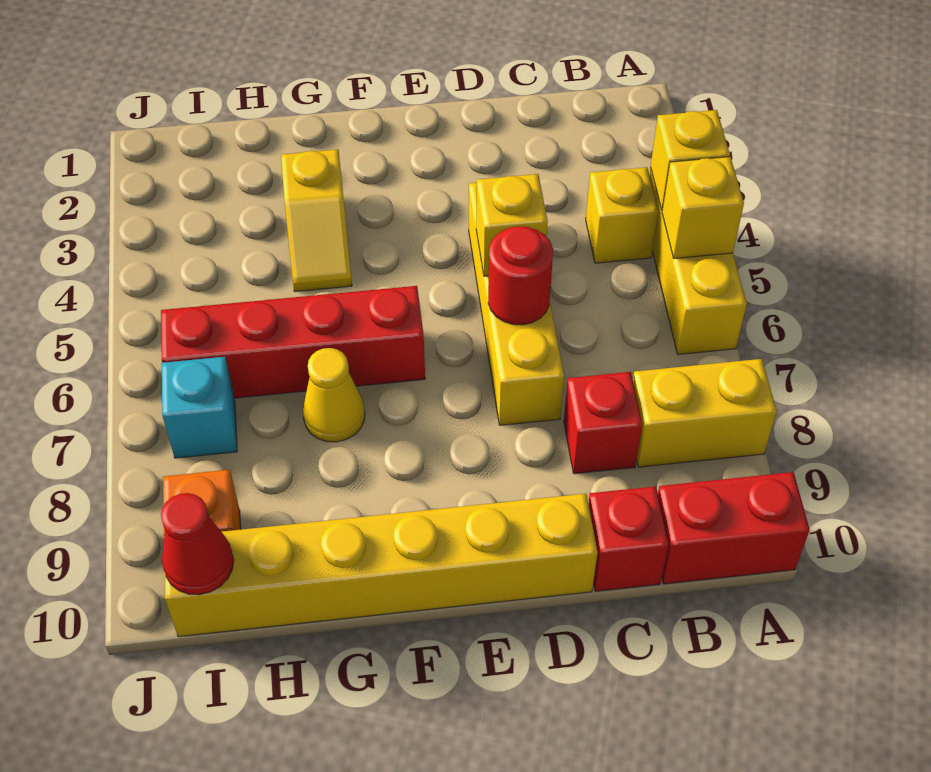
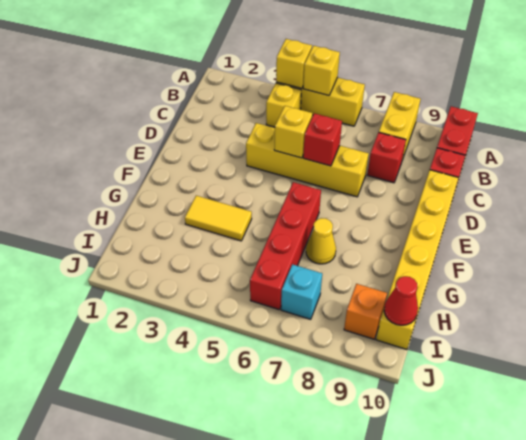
red round brick D6 level 2 -> red brick D6 level 2
yellow slope G3:G4 level 1 top 3 -> yellow tile G3:G4 level 1

